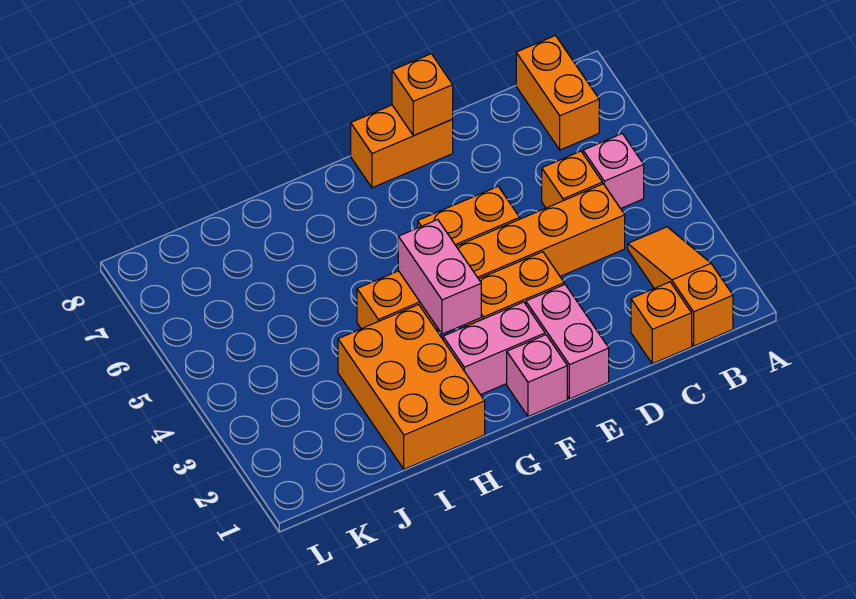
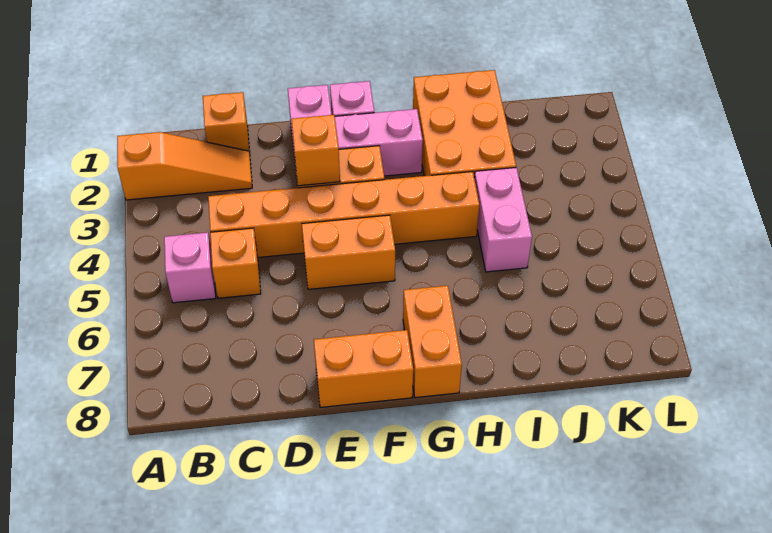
orange slope B1:B3 level 1 top 1 -> orange slope A2:C2 level 1 top A
orange brick B7:B8 level 1 -> orange brick G7:G8 level 1
orange brick E8 level 2 -> orange brick E3 level 2
pink brick G3:G4 level 2 -> pink brick I4:I5 level 1

